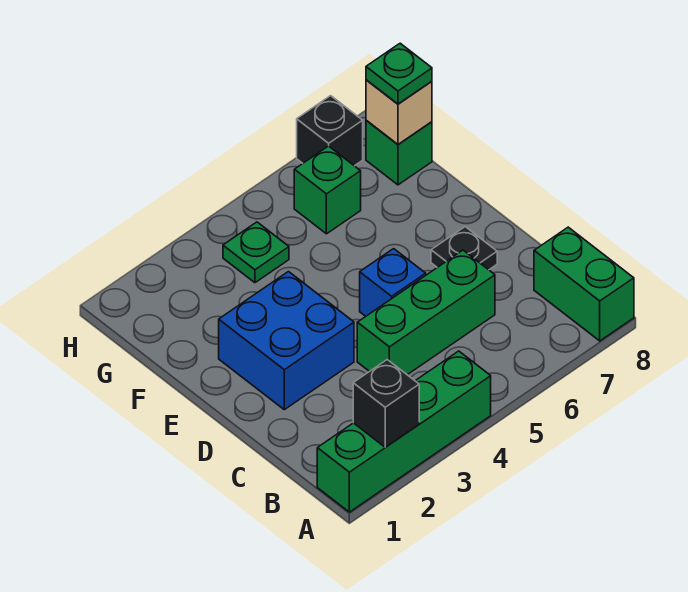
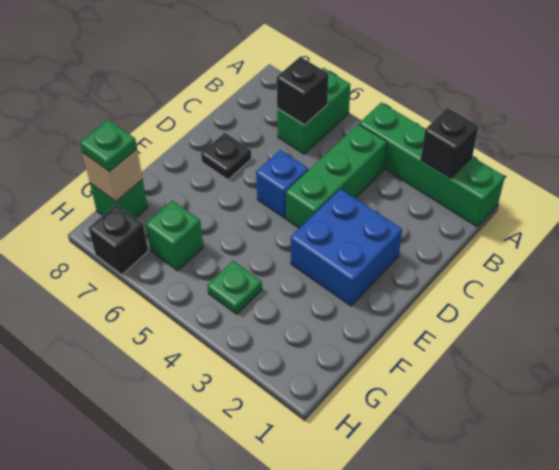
green brick A8:B8 level 1 -> green brick A6:B6 level 1
none -> black brick B6 level 2
green brick C4:C6 level 1 -> green brick B4:D4 level 1

